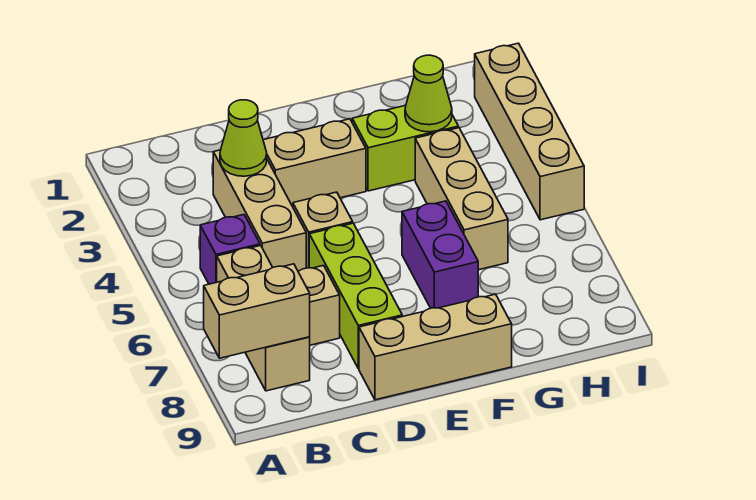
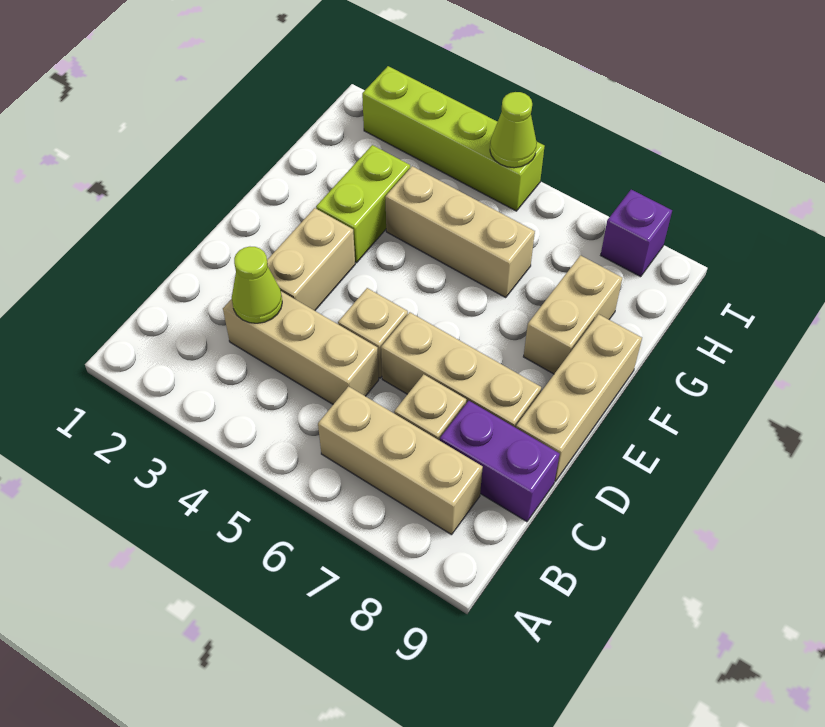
tan brick A8:B8 level 2 -> tan brick F8:G8 level 1
purple brick B5 level 1 -> purple brick I8 level 1
lime brick D6:D8 level 1 -> tan brick D6:D8 level 1
purple brick F6:F7 level 1 -> purple brick C8:C9 level 1
lime cone G3 level 2 -> lime cone I5 level 2
tan brick I2:I5 level 1 -> lime brick I2:I5 level 1

